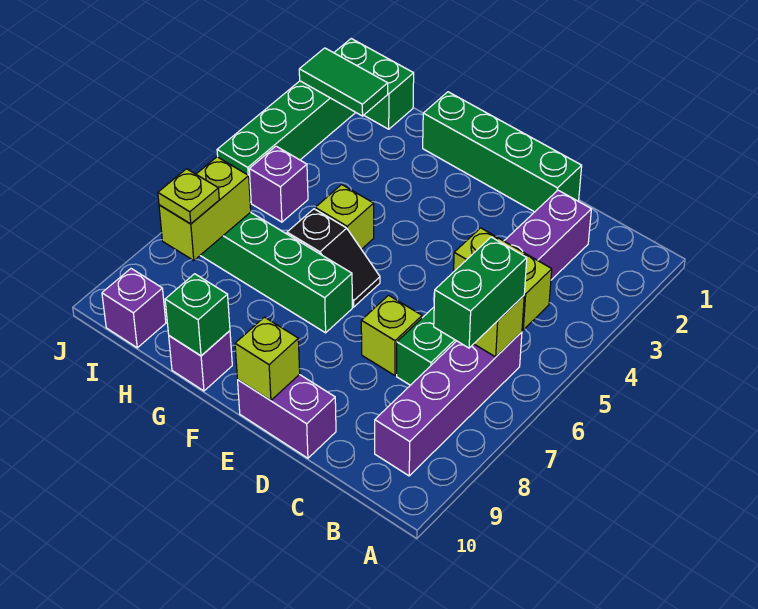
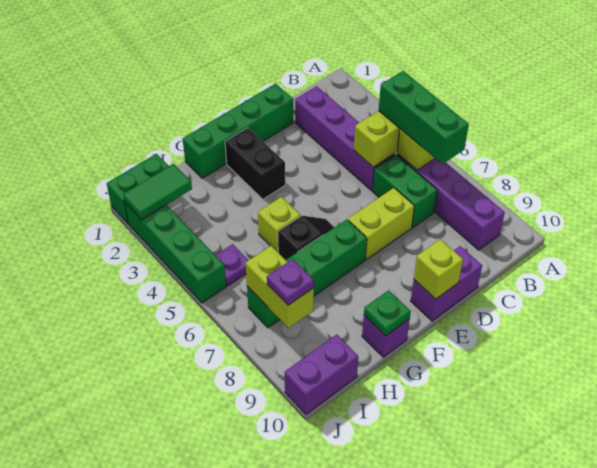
green brick B6:B7 level 3 -> green brick B5:B7 level 3
lime brick D7 level 1 -> lime brick D7:E7 level 1
none -> black brick F2:F3 level 1
green brick G10 level 2 -> green plate G10 level 2
purple brick I5 level 1 -> purple plate I5 level 1
lime plate I8 level 3 -> purple plate I8 level 3
purple brick I10 level 1 -> purple brick I10:J10 level 1

